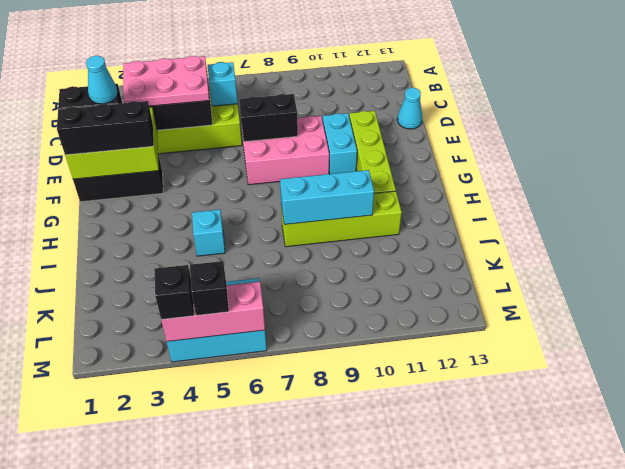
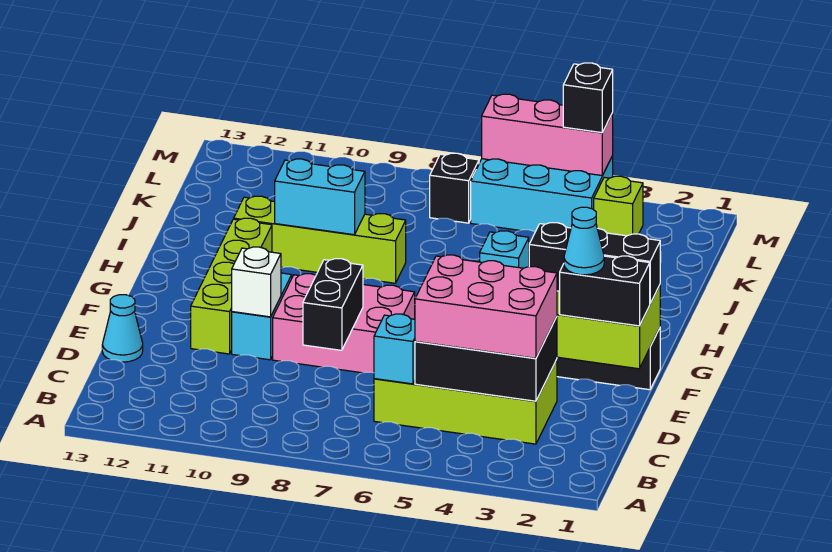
pink plate C3:D5 level 3 -> pink brick C3:D5 level 3
black brick E7:E8 level 2 -> black brick D8:E8 level 2
none -> white brick E10 level 2
cyan brick I8:I10 level 2 -> cyan brick I9:I10 level 2
none -> lime brick L3 level 1
black brick M5 level 3 -> black brick L7 level 1

